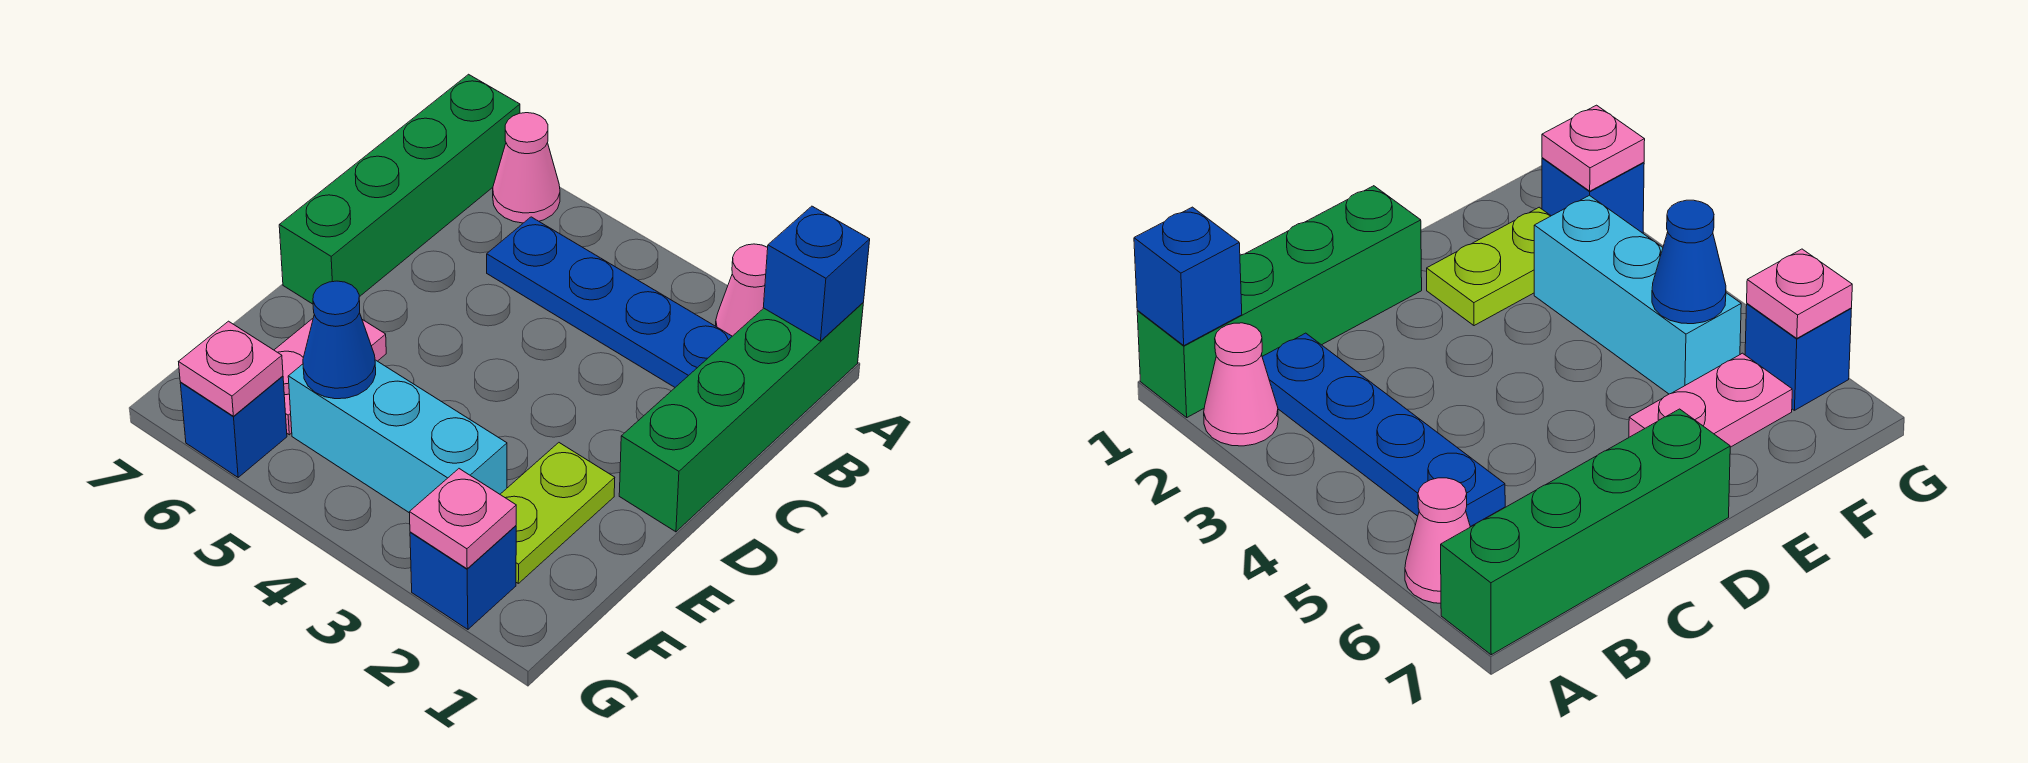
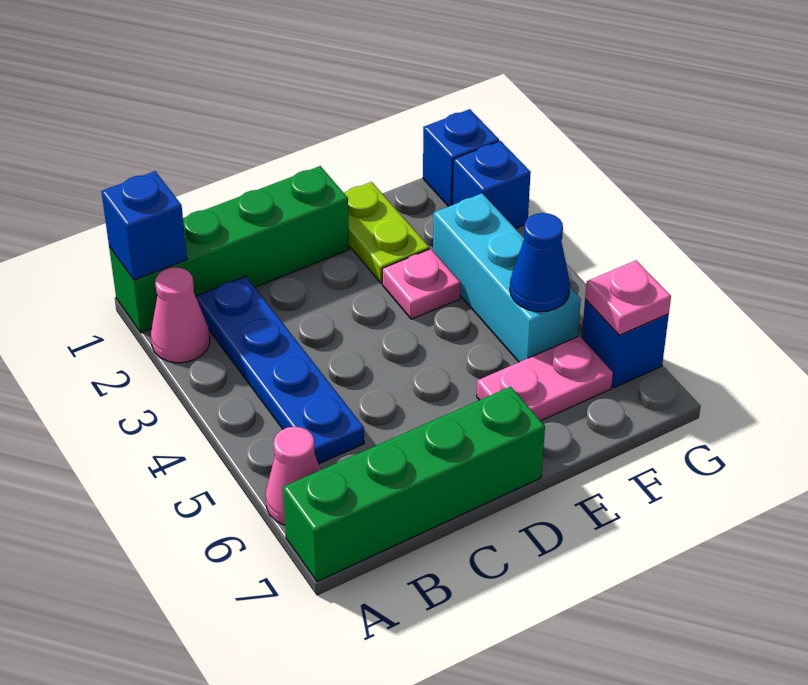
lime plate E2:F2 level 1 -> lime plate E1:E2 level 1
none -> blue brick G1 level 1
pink plate G2 level 2 -> pink plate E3 level 1

